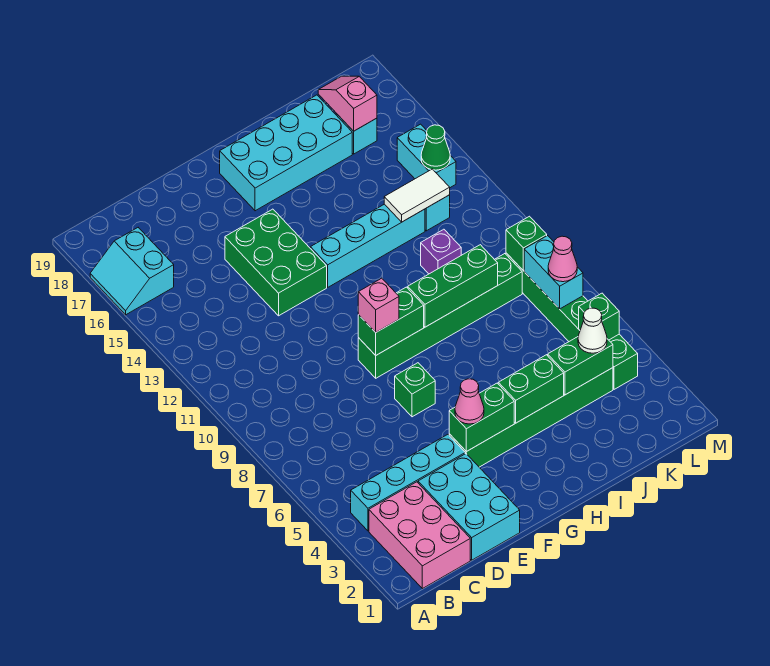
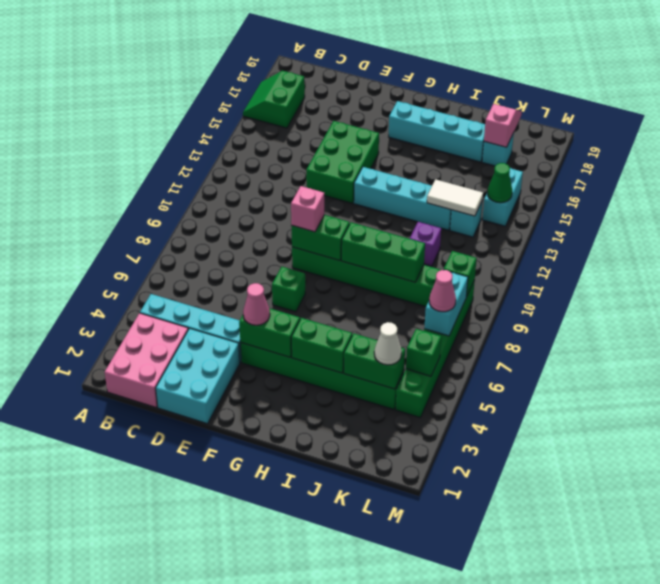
cyan slope A16:B17 level 1 top B -> green slope A16:B17 level 1 top B
cyan brick G17:J18 level 1 -> cyan brick G17:J17 level 1

